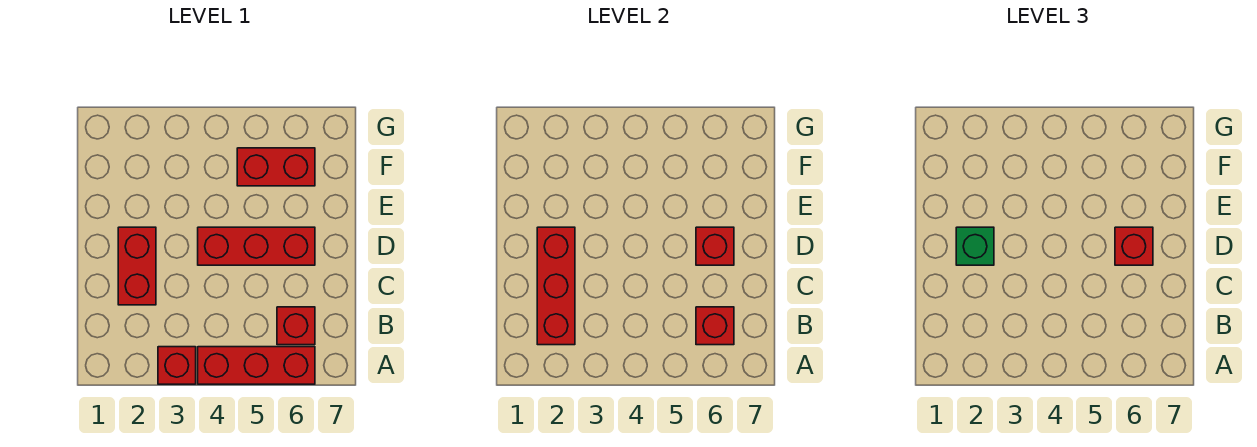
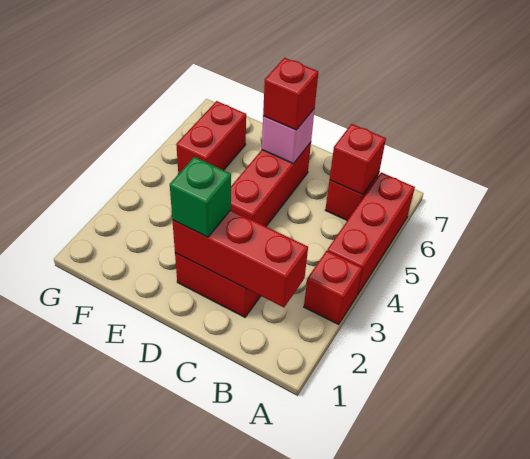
red brick D6 level 2 -> pink brick D6 level 2

